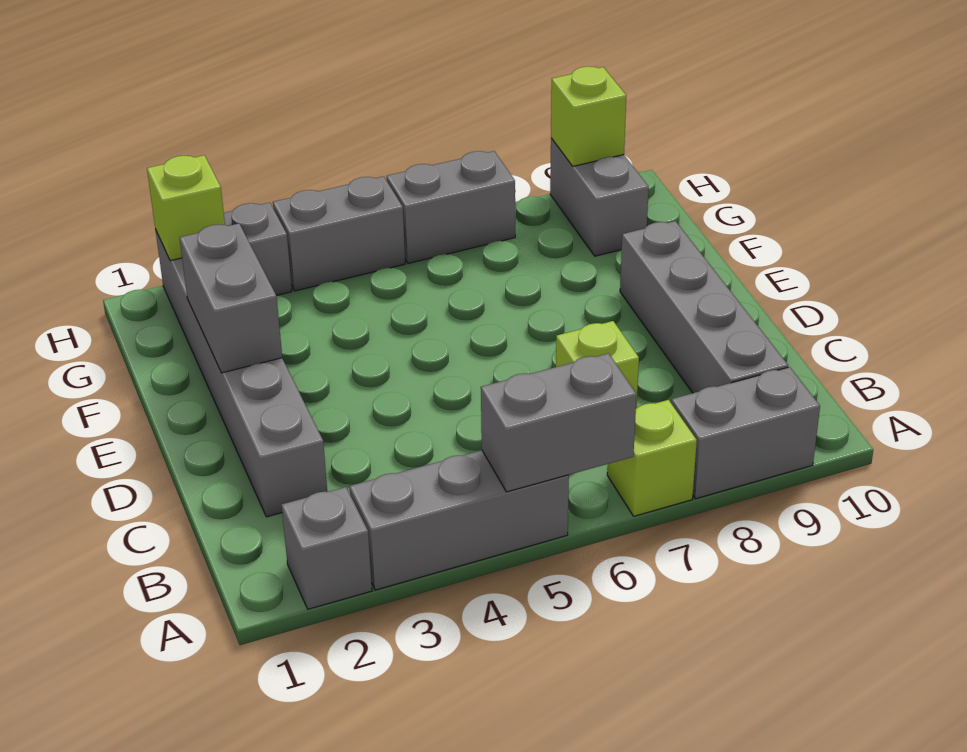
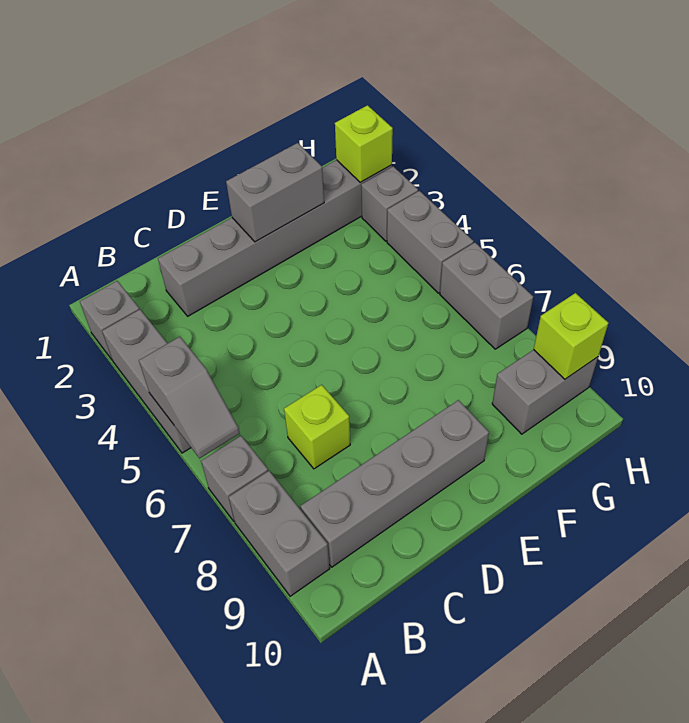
grey brick A5:A6 level 2 -> grey slope A5:A6 level 2 top 5
lime brick A7 level 1 -> grey brick A7 level 1

